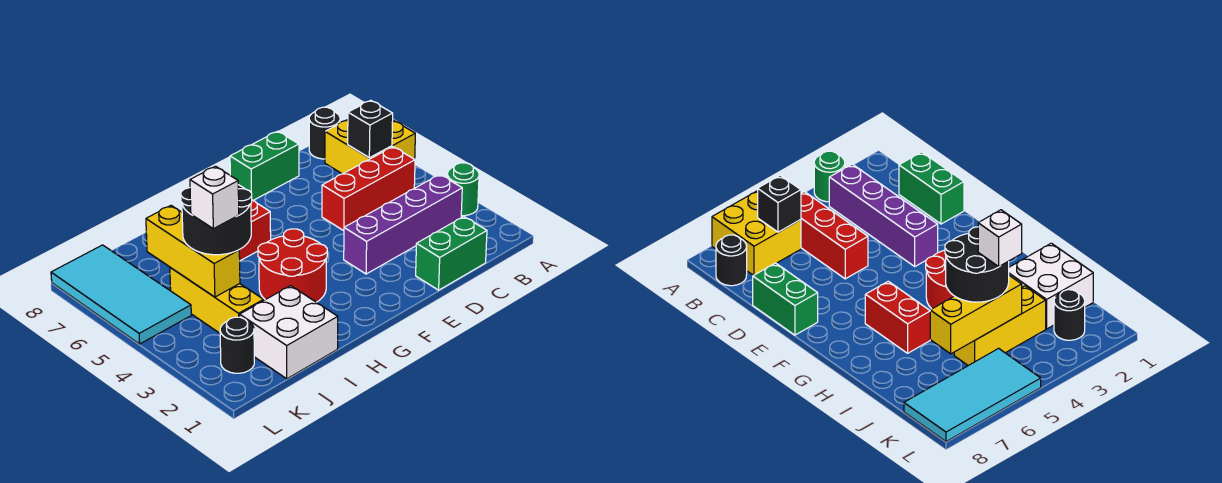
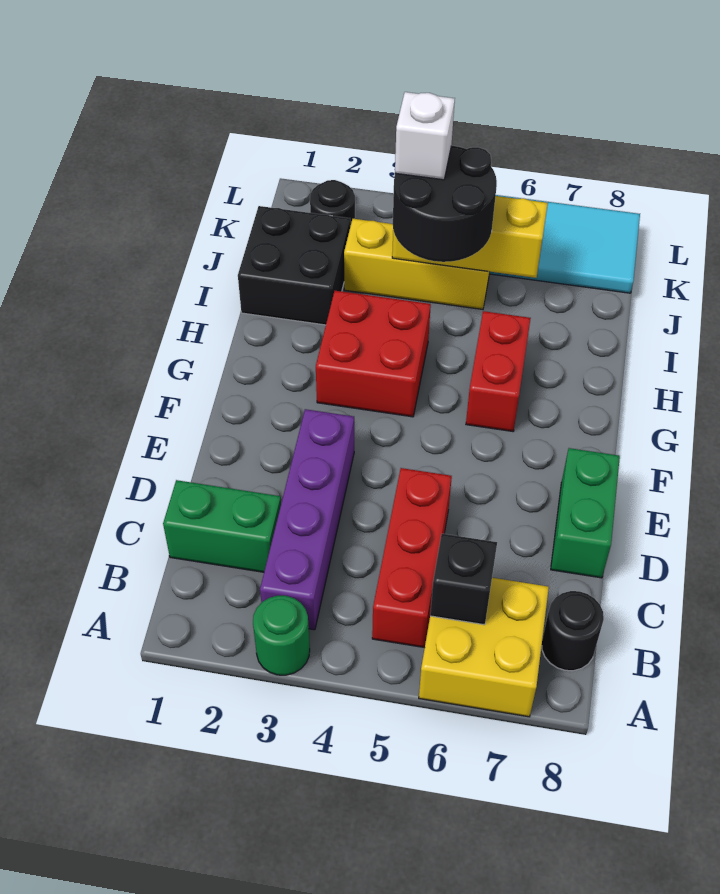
green brick C1:D1 level 1 -> green brick C1:C2 level 1
red round brick G3:H4 level 1 -> red brick G3:H4 level 1
white brick I1:J2 level 1 -> black brick I1:J2 level 1

